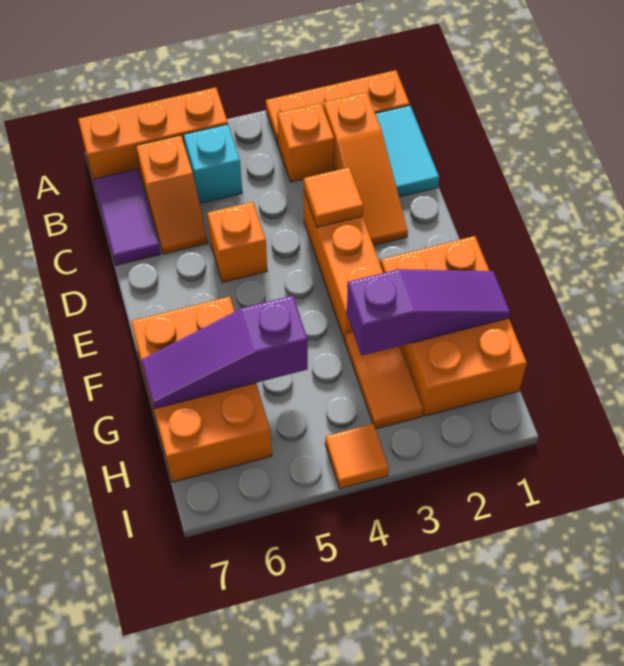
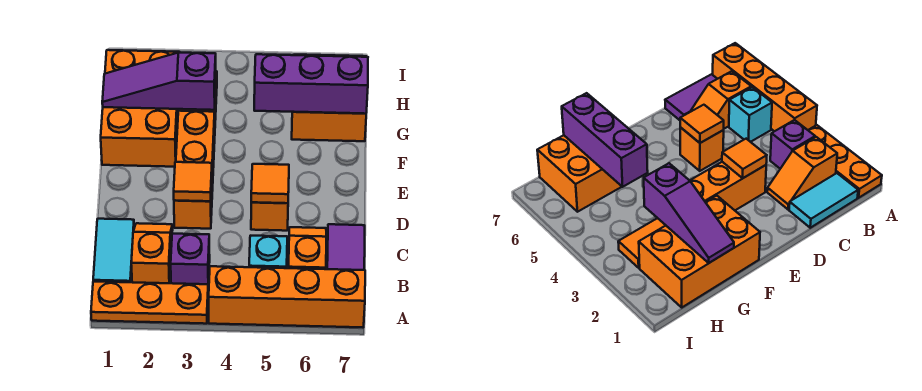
orange brick A5:A7 level 1 -> orange brick A4:A7 level 1
orange slope B2:D2 level 1 top B -> orange slope B2:C2 level 1 top B
orange brick B3 level 1 -> purple brick B3 level 1
orange brick F6:H7 level 1 -> orange brick G6:H7 level 1
purple slope G5:G7 level 2 top 5 -> purple brick G5:G7 level 2
orange tile I4 level 1 -> orange tile D5 level 2

